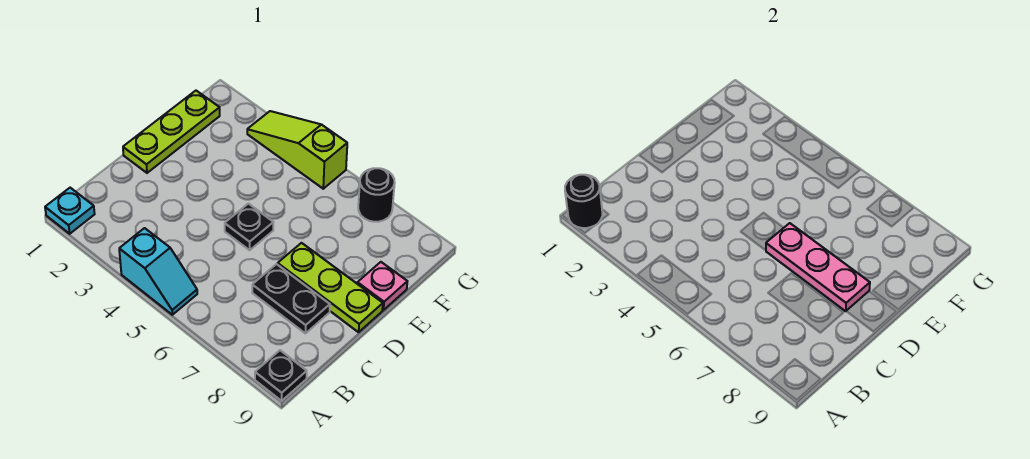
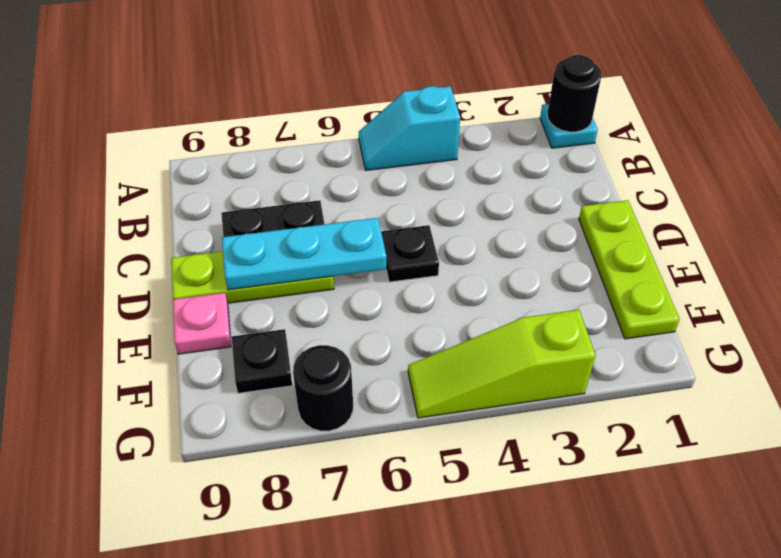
black plate A9 level 1 -> black plate F8 level 1
pink plate D6:D8 level 2 -> cyan plate D6:D8 level 2
lime slope G3:G5 level 1 top 5 -> lime slope G3:G5 level 1 top 3

